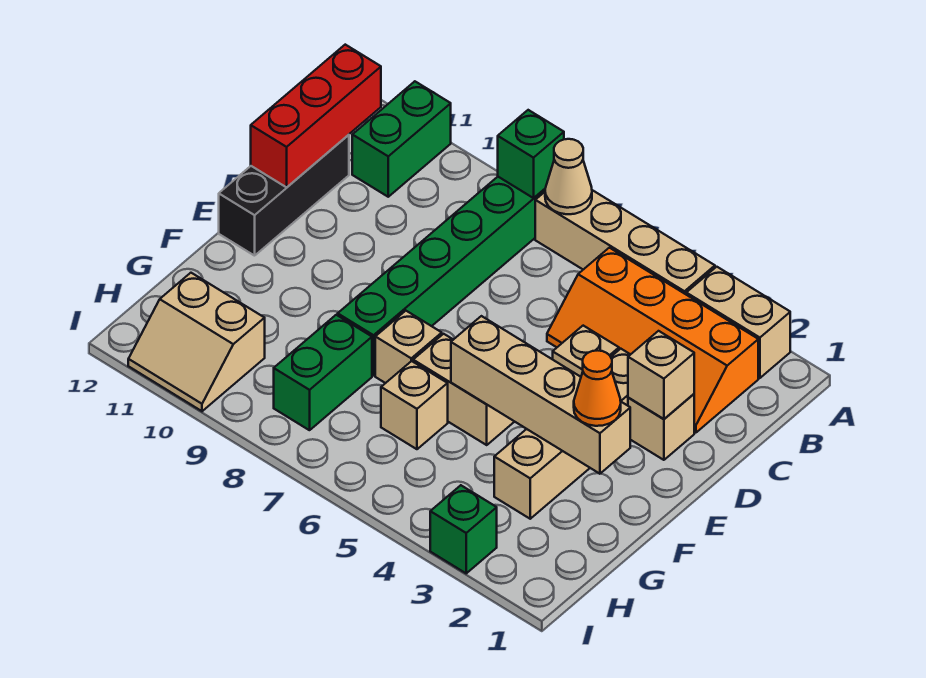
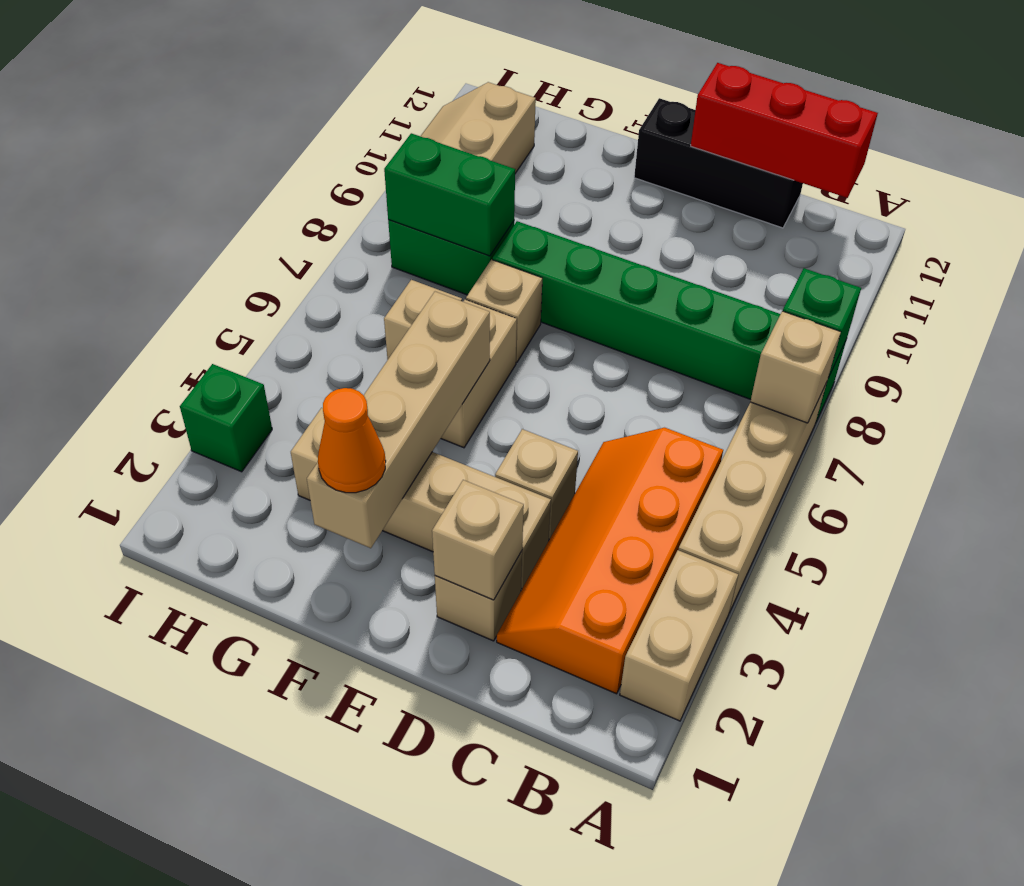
tan cone A7 level 2 -> tan brick A7 level 2
green brick A11:B11 level 1 -> green brick G8:H8 level 2

